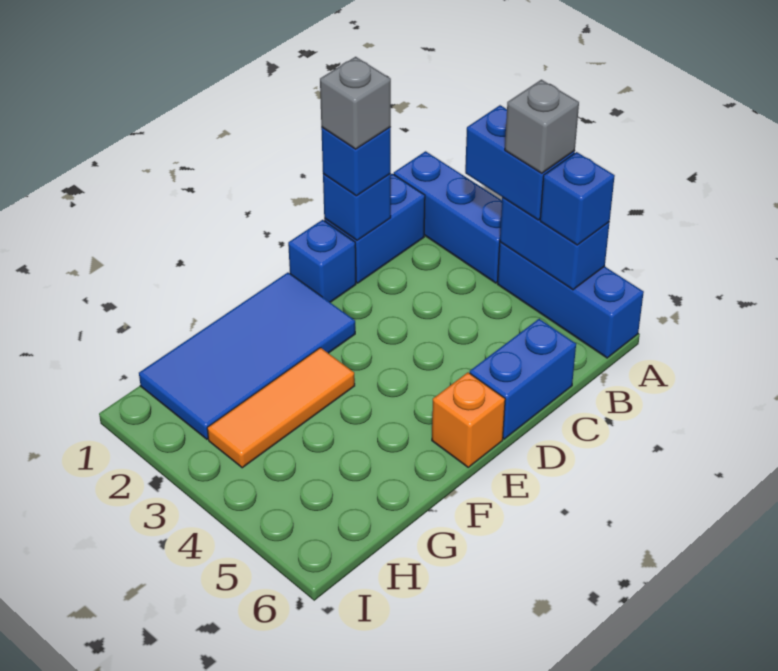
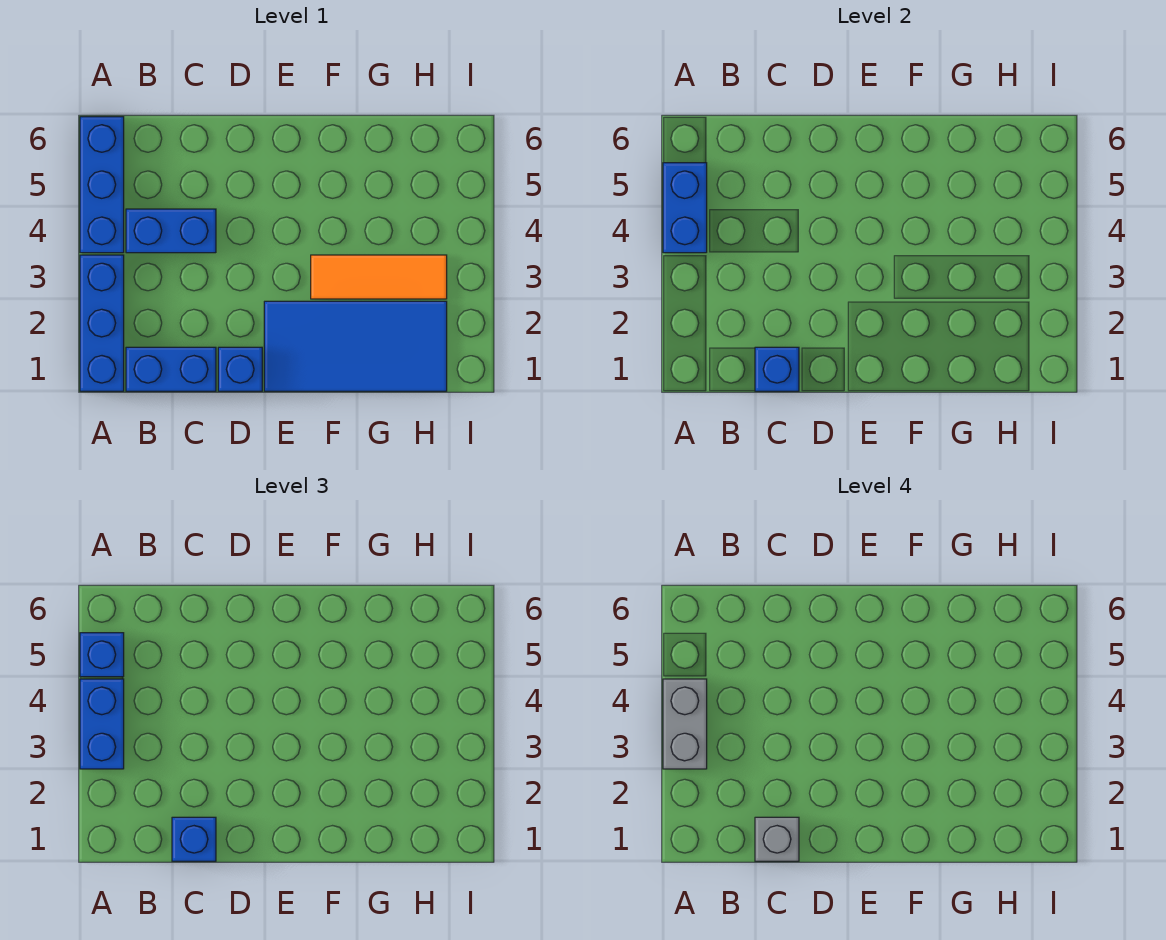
grey brick A4 level 4 -> grey brick A3:A4 level 4
blue brick C6:D6 level 1 -> blue brick B4:C4 level 1
orange brick E6 level 1 -> none

